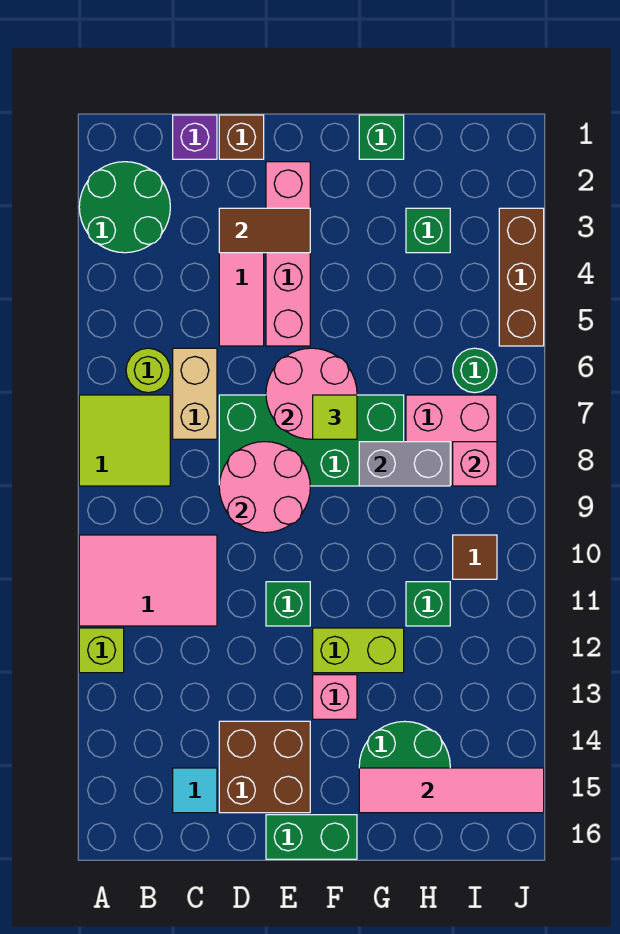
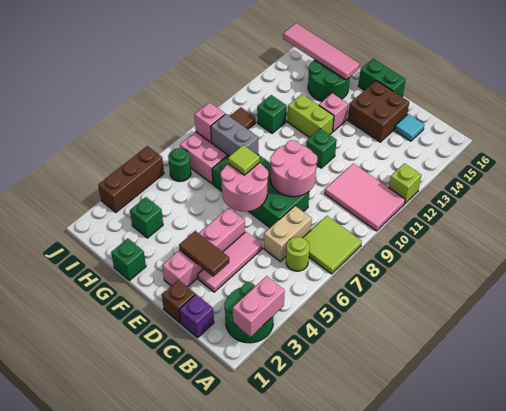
none -> pink brick A2:A3 level 2

